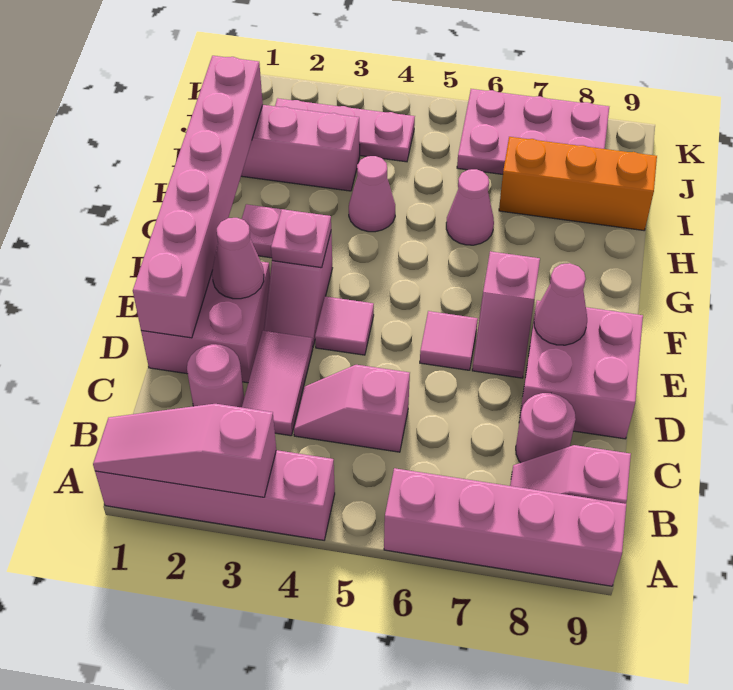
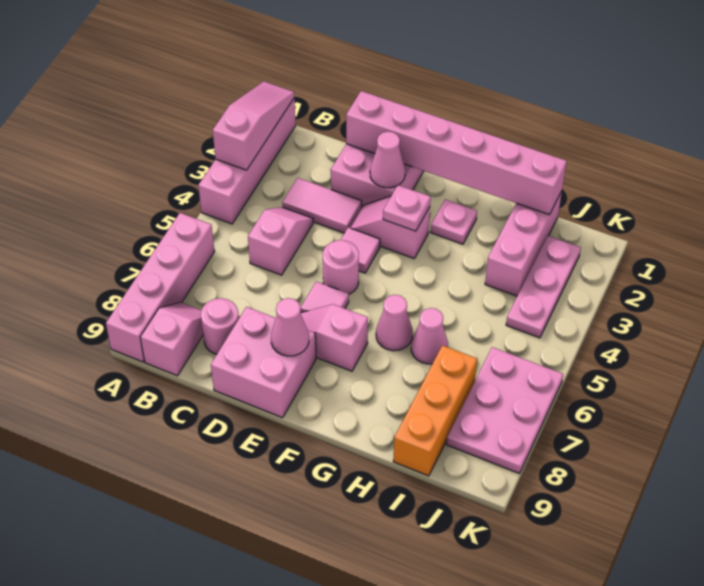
pink round brick C2 level 1 -> pink round brick E5 level 1
pink cone H4 level 1 -> pink cone G6 level 1

